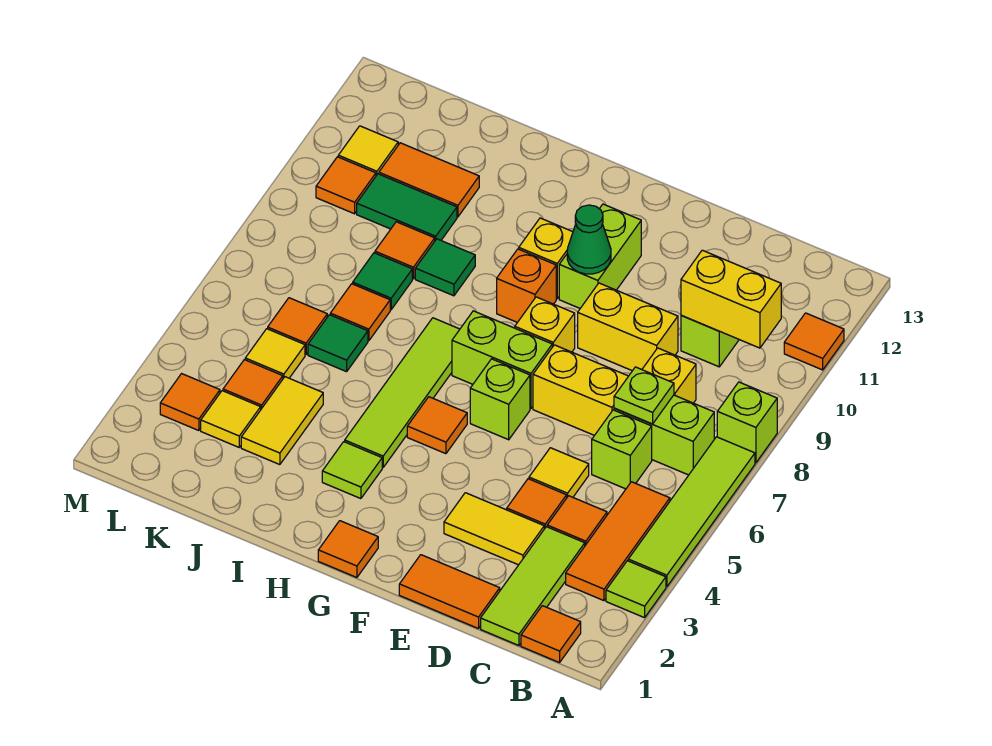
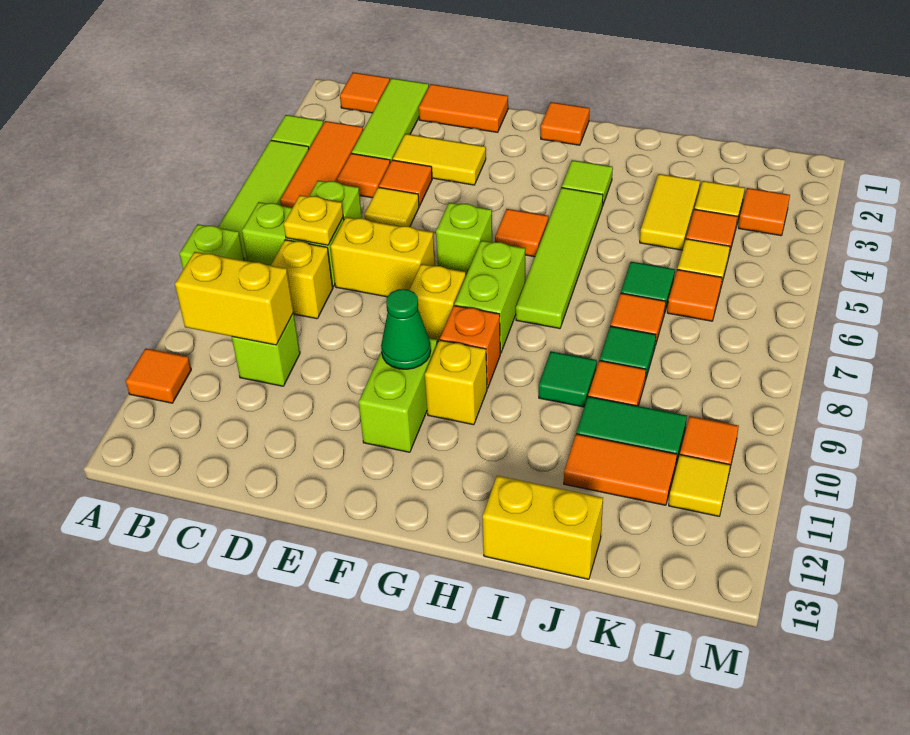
lime plate C7 level 2 -> yellow plate C7 level 2
yellow brick D9:E9 level 1 -> yellow brick I13:J13 level 1
lime brick F7:G7 level 1 -> lime brick G7:G8 level 1

